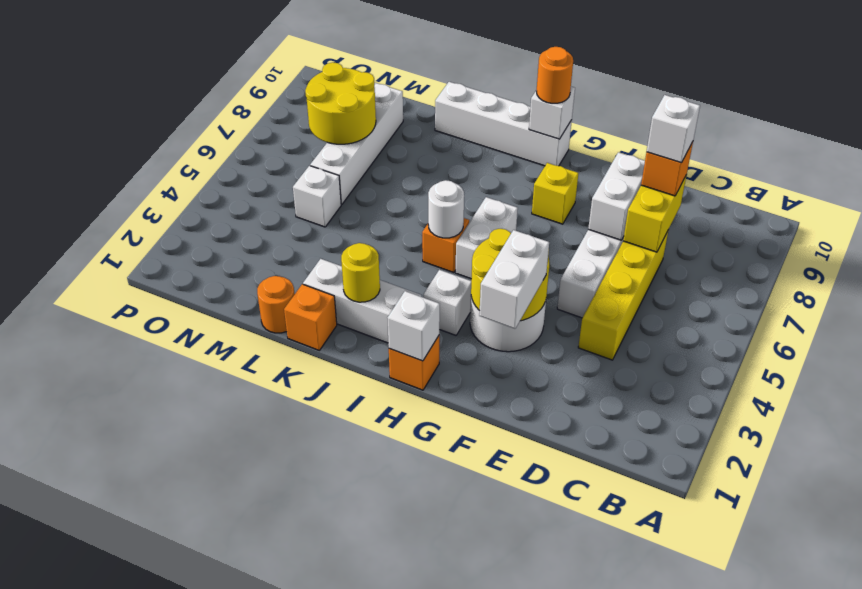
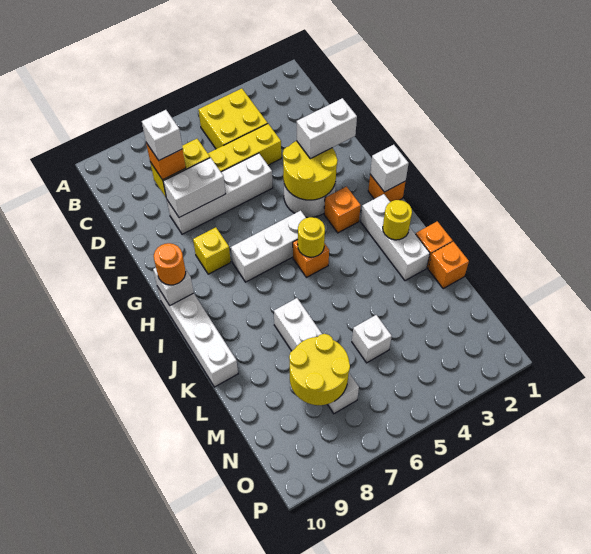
none -> yellow brick B4:C5 level 1
white brick H3 level 1 -> orange brick H3 level 1
white brick H5:H6 level 1 -> white brick H5:H7 level 1
white round brick I5 level 2 -> yellow round brick I5 level 2
orange round brick L1 level 1 -> orange brick L1 level 1
white brick M6:M9 level 1 -> white brick K7:N7 level 1

